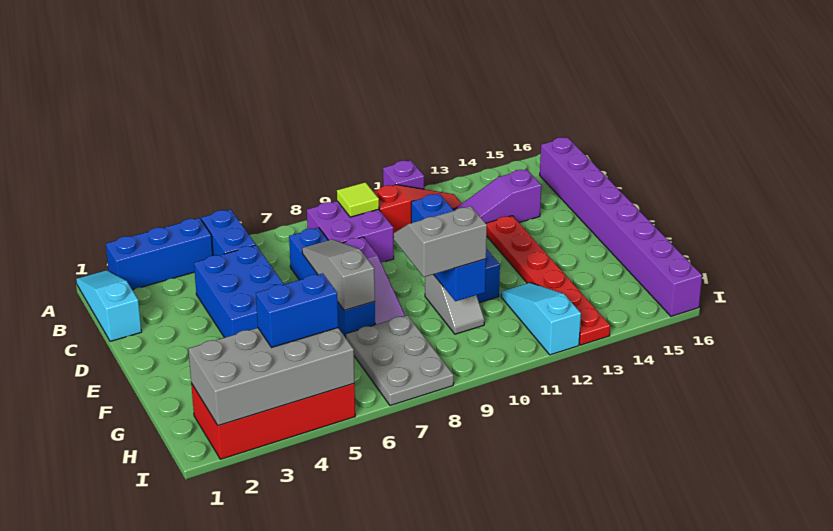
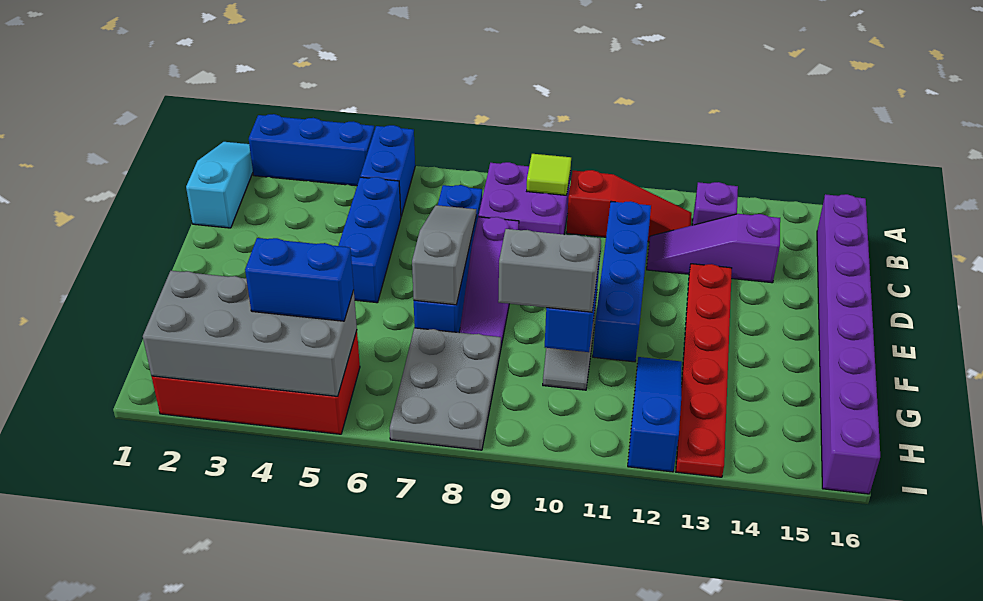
purple brick A11 level 1 -> purple brick B13 level 1
blue brick C4:E5 level 1 -> blue brick C5:E5 level 1
cyan slope G12:I12 level 1 top I -> blue slope G12:I12 level 1 top I

